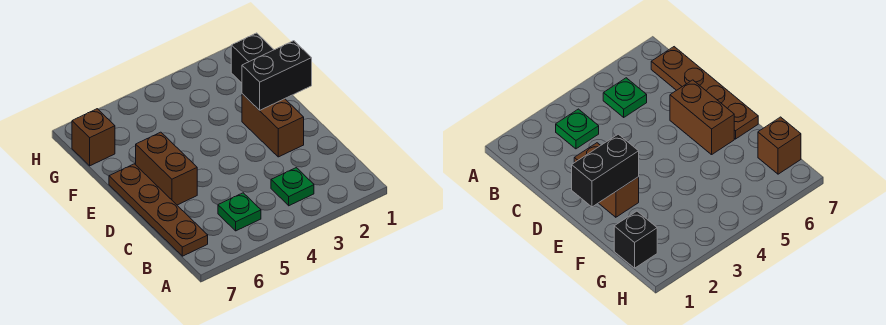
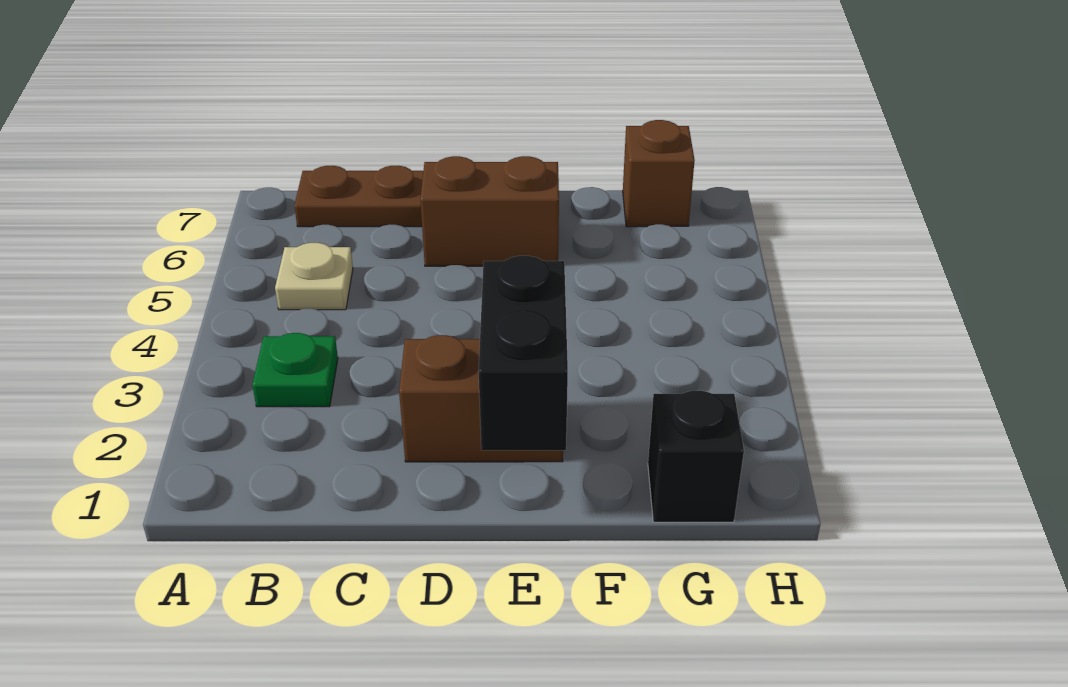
green plate B5 level 1 -> tan plate B5 level 1

